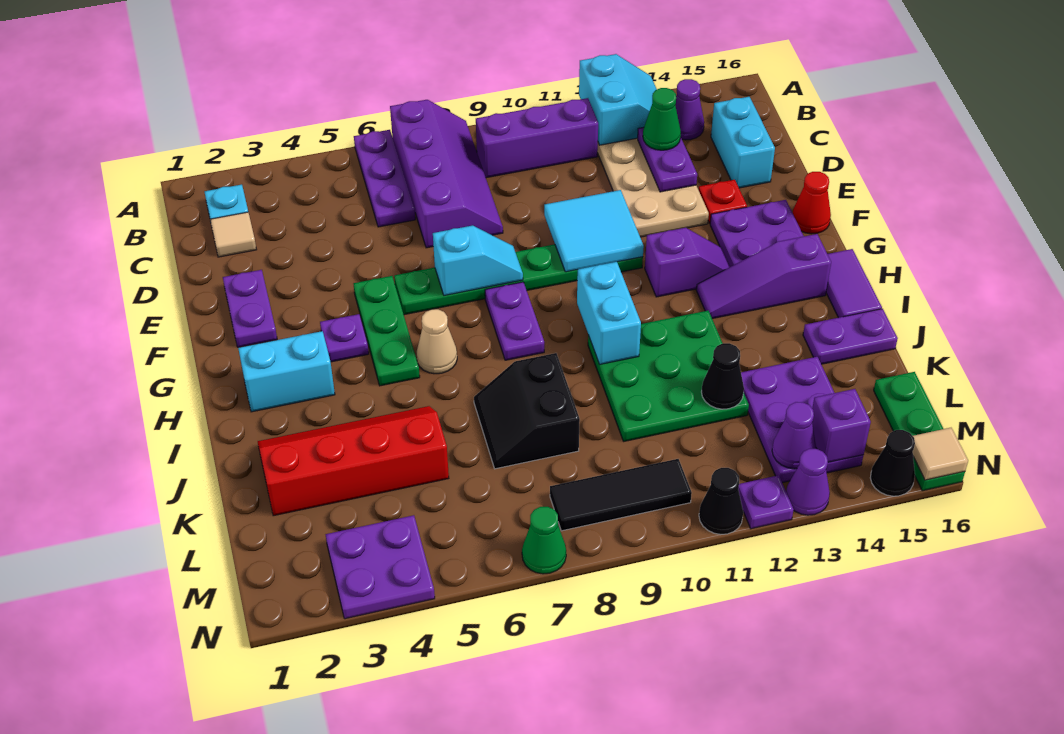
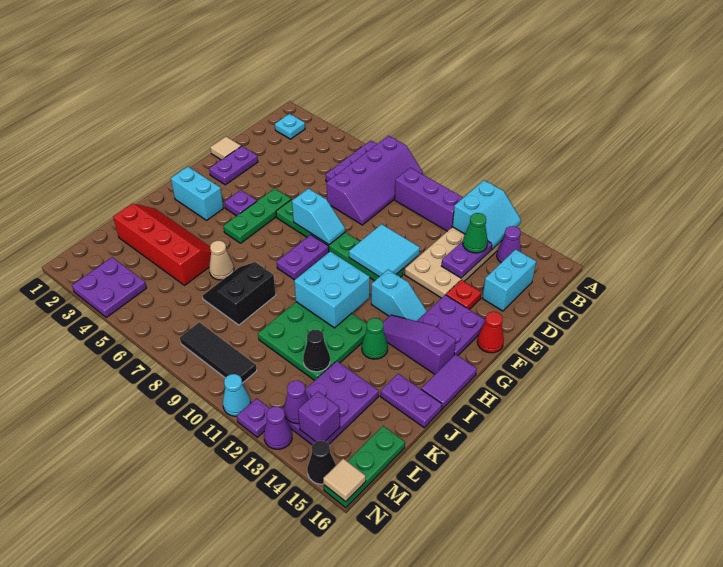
tan tile C2 level 1 -> tan tile E1 level 1
purple slope G12:G13 level 1 top 12 -> cyan slope G12:G13 level 1 top 12
tan cone H6 level 1 -> tan cone J6 level 1
cyan brick H10:I10 level 2 -> cyan brick H10:I11 level 2
green cone N7 level 1 -> green cone I13 level 1
black cone N11 level 1 -> cyan cone N11 level 1

